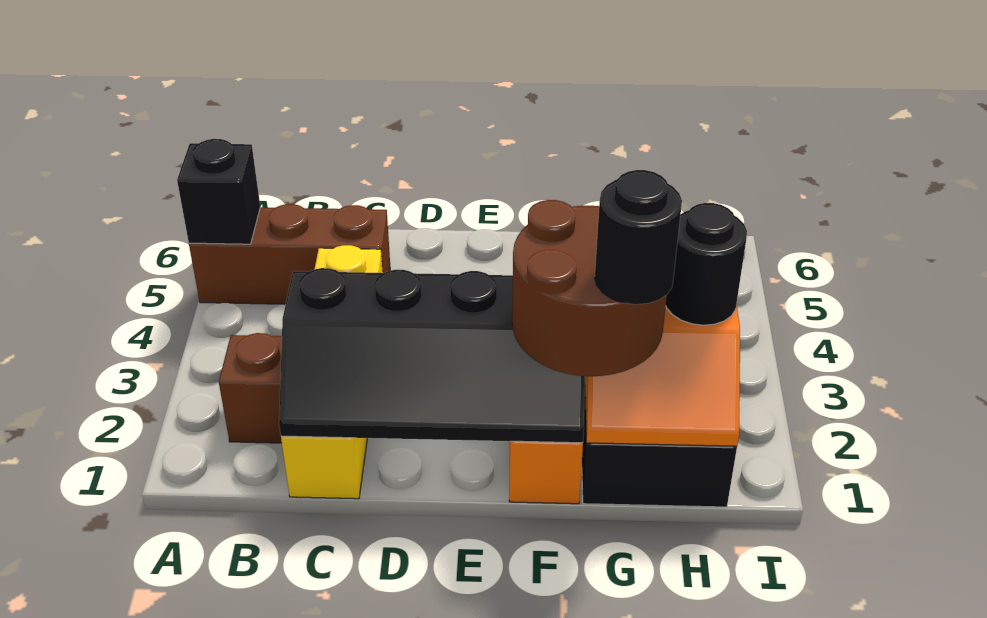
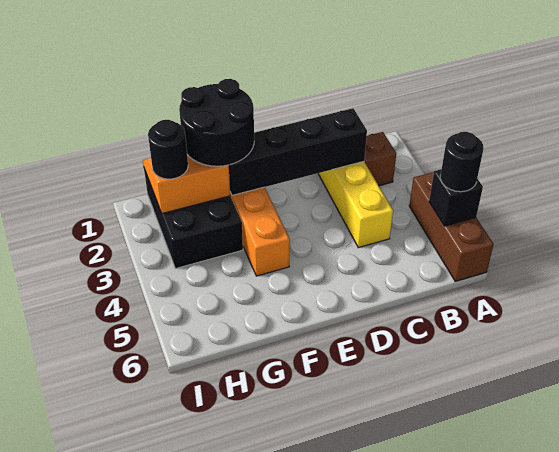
brown brick A5:C5 level 1 -> brown brick A4:A6 level 1
brown round brick F1:G2 level 3 -> black round brick F1:G2 level 3
black round brick G1 level 4 -> black round brick A5 level 3

